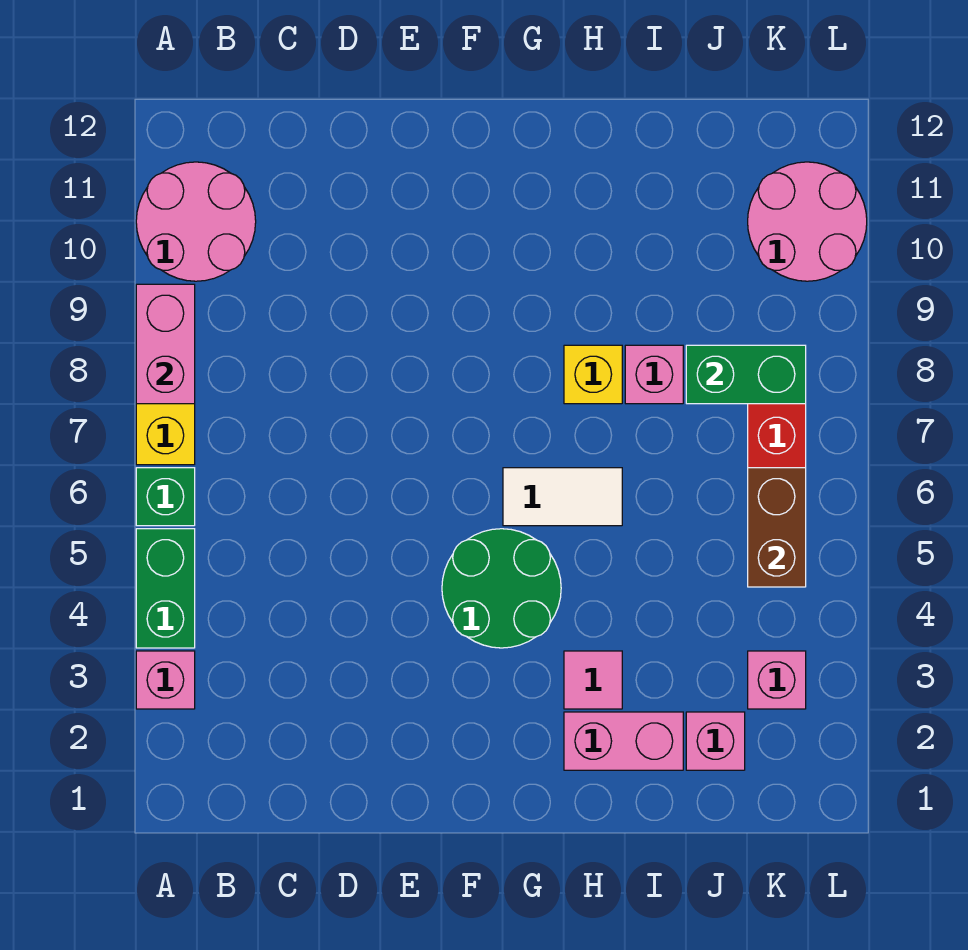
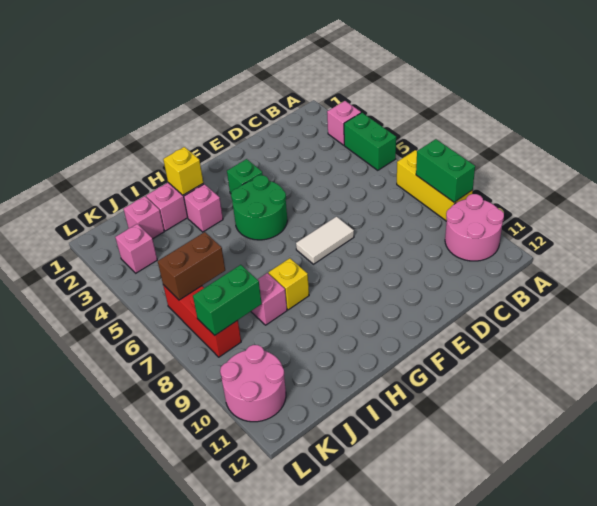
green brick A6 level 1 -> green brick F3 level 1
pink brick A8:A9 level 2 -> green brick A8:A9 level 2
white tile G6:H6 level 1 -> white tile E7:F7 level 1
none -> yellow brick H2 level 2
pink tile H3 level 1 -> pink brick H3 level 1
brown brick K5:K6 level 2 -> brown brick J6:K6 level 2

